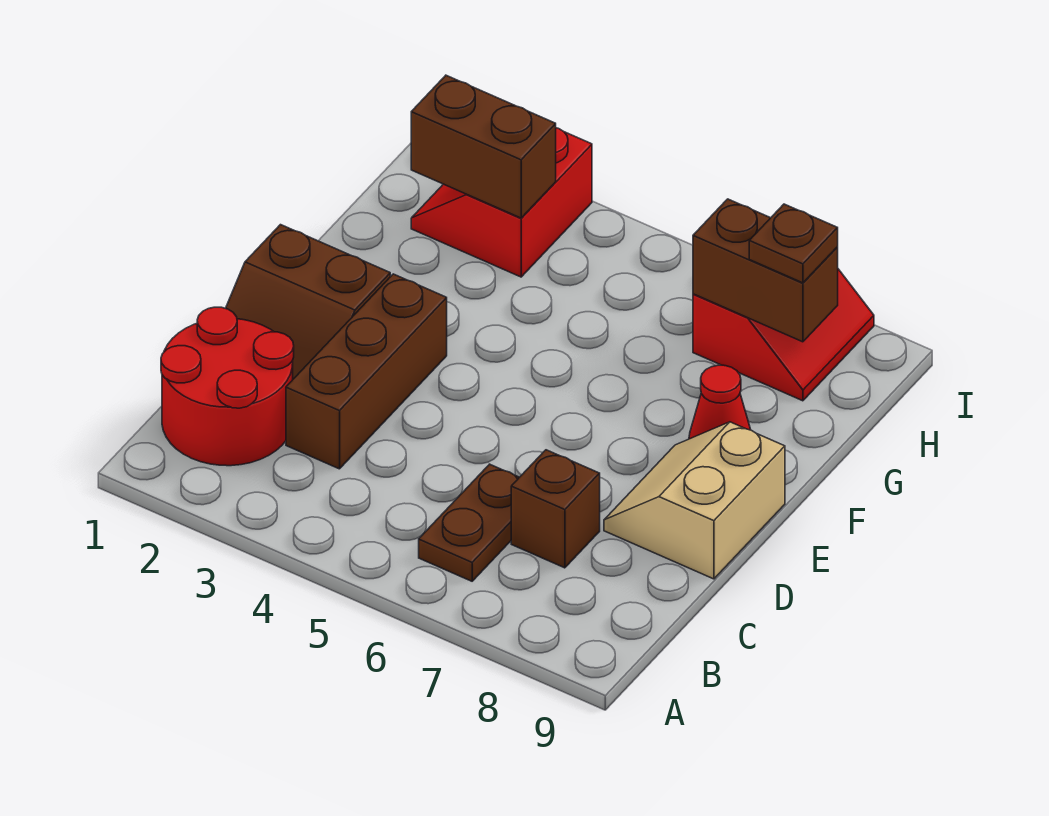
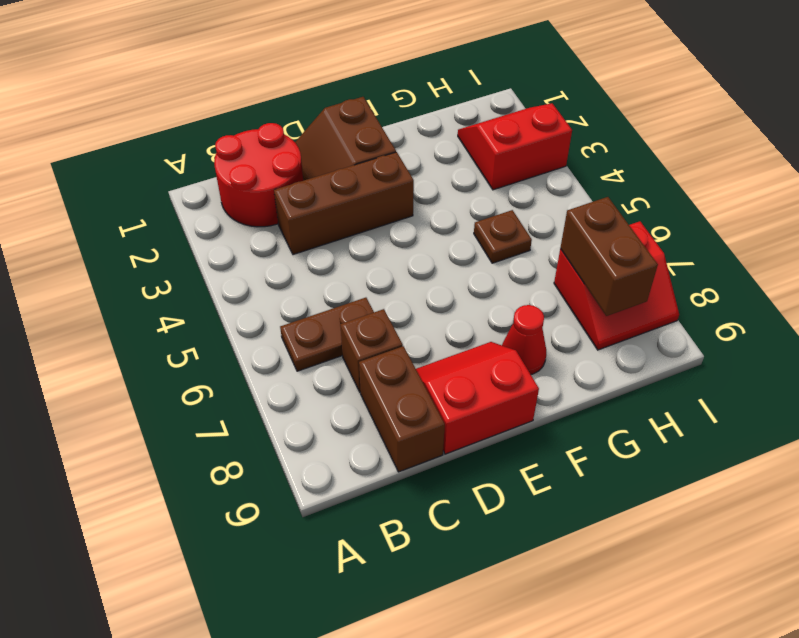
tan slope D8:E9 level 1 top 9 -> red slope D8:E9 level 1 top 9
brown brick H2:H3 level 2 -> brown brick C8:C9 level 1
brown plate H8 level 3 -> brown plate G5 level 1

